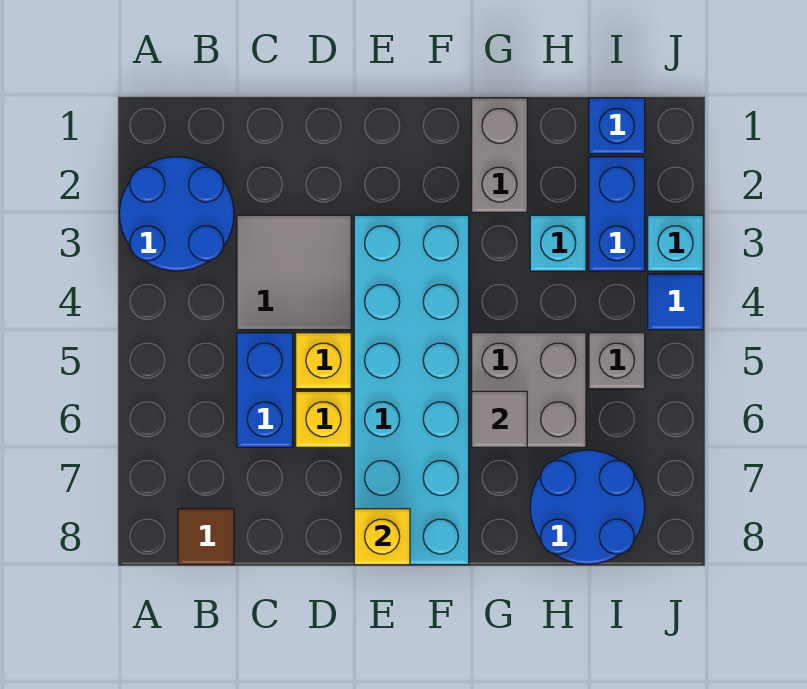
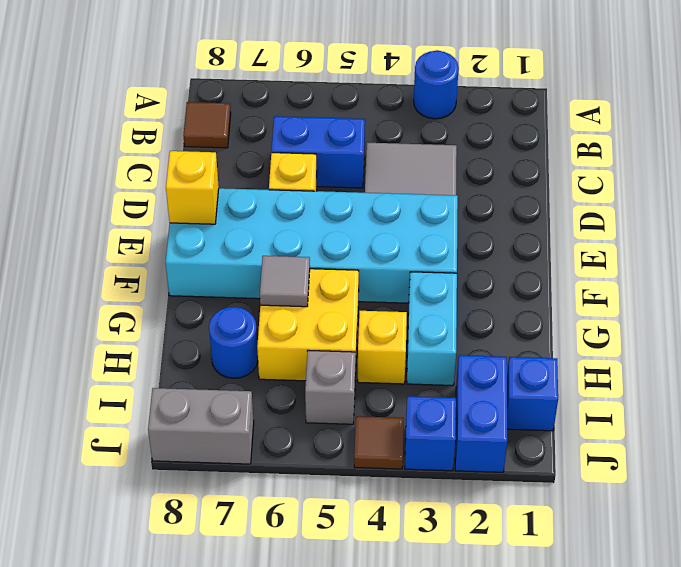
blue round brick A2:B3 level 1 -> blue round brick A3 level 1
yellow brick D5 level 1 -> yellow brick H4 level 1
grey brick G1:G2 level 1 -> grey brick J7:J8 level 1
grey brick G5:H6 level 1 -> yellow brick G5:H6 level 1
cyan brick H3 level 1 -> cyan brick G3:H3 level 1
blue round brick H7:I8 level 1 -> blue round brick H7 level 1
blue brick I2:I3 level 1 -> blue brick I2:J2 level 1
cyan brick J3 level 1 -> blue brick J3 level 1
blue tile J4 level 1 -> brown tile J4 level 1

